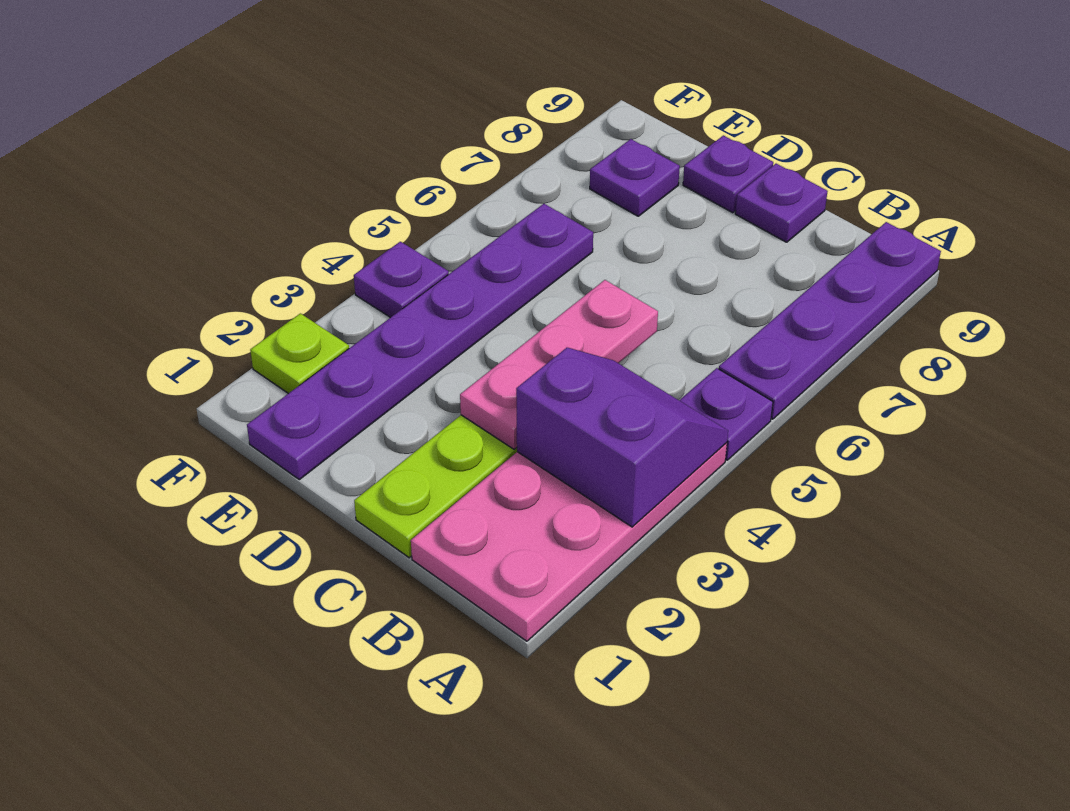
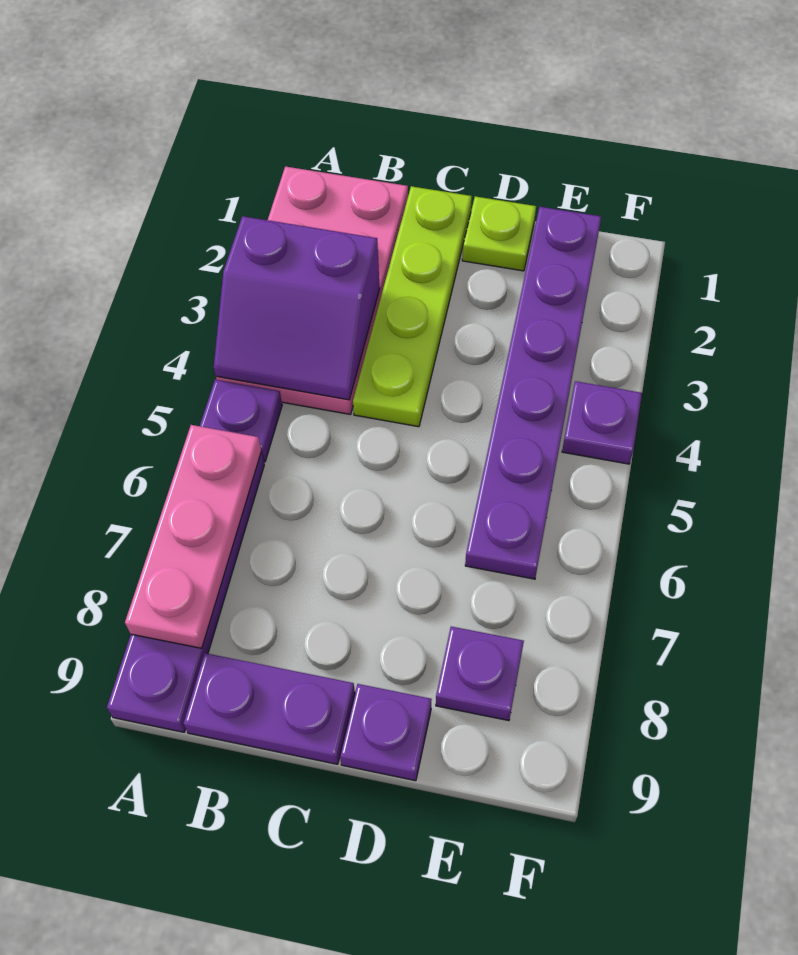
pink plate C3:C5 level 2 -> pink plate A6:A8 level 2
purple plate C9 level 1 -> purple plate B9:C9 level 1
lime plate F2 level 1 -> lime plate D1 level 1

